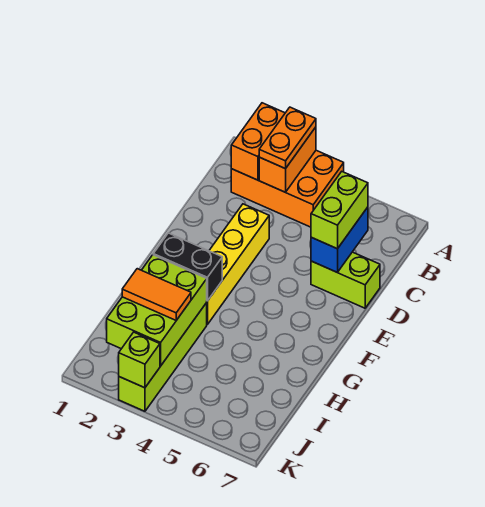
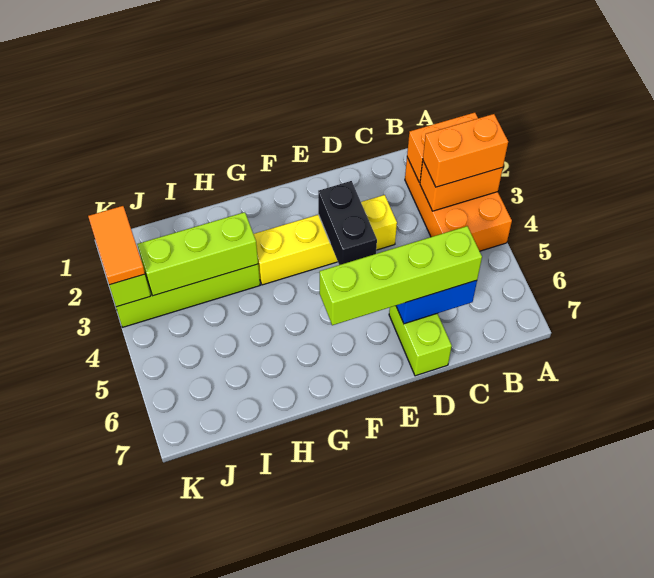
orange plate A3:B3 level 3 -> orange brick A3:B3 level 3
lime brick C6:D6 level 3 -> lime brick C6:F6 level 3
black brick G2:G3 level 2 -> black brick E3:E4 level 2
lime brick H2:J3 level 2 -> lime brick H3:J3 level 2
orange tile I2:I3 level 3 -> orange tile K2:K3 level 3

